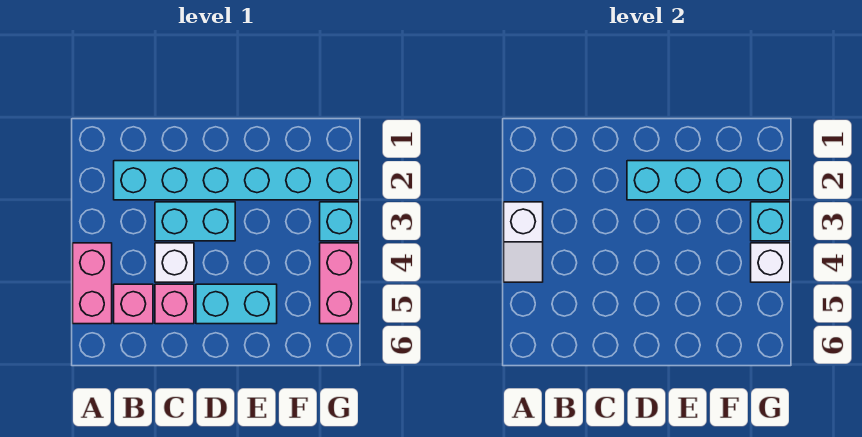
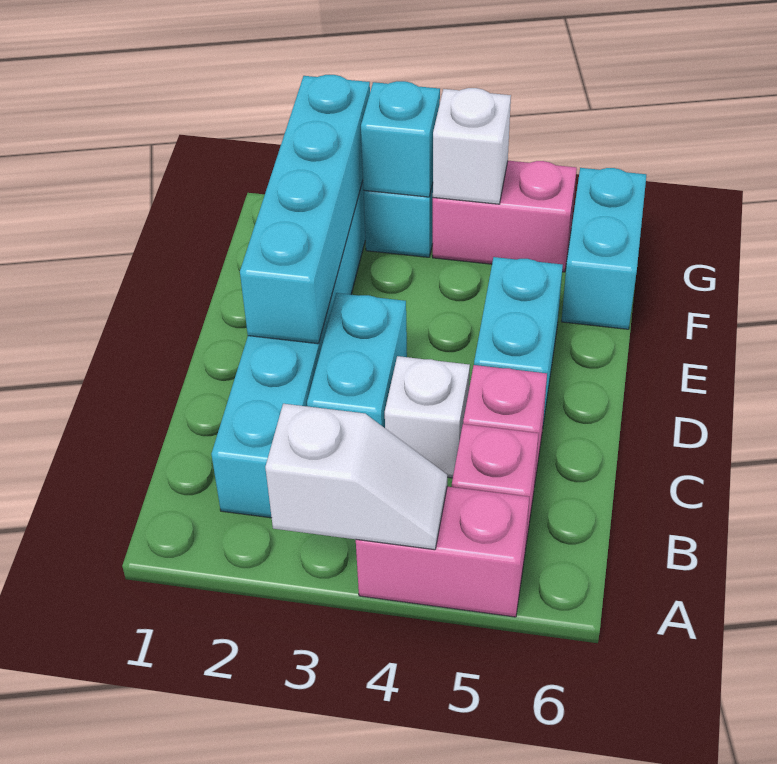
none -> cyan brick F6:G6 level 1

